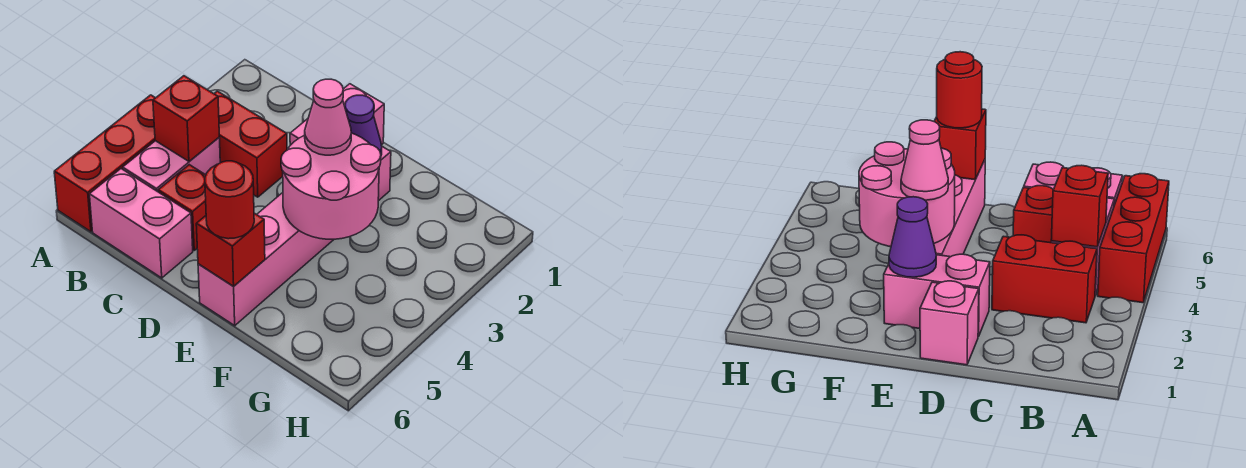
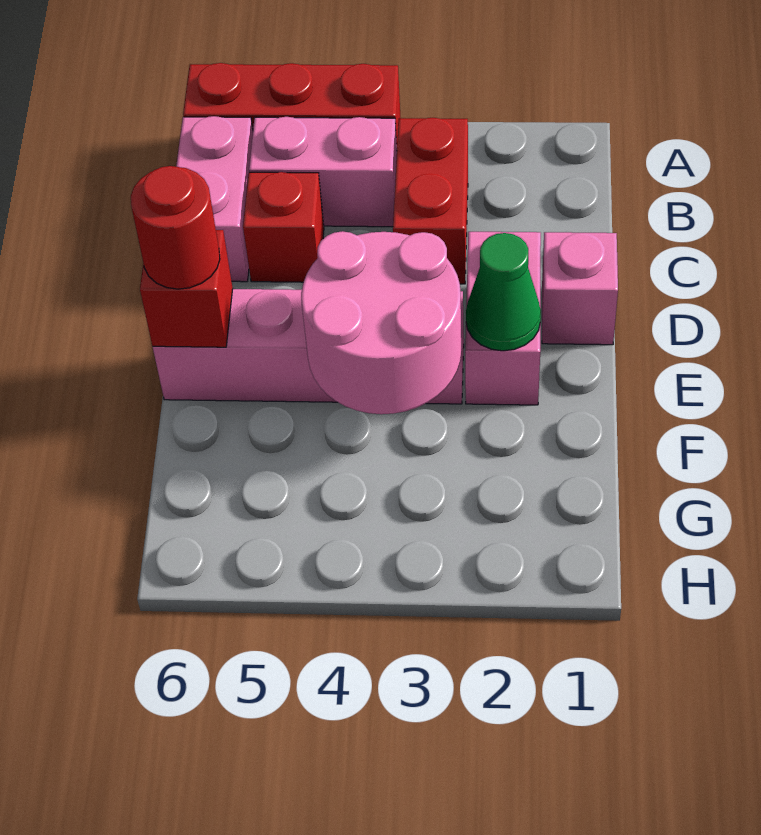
red brick B4 level 2 -> none
purple cone E2 level 2 -> green cone E2 level 2
pink cone E3 level 3 -> none

